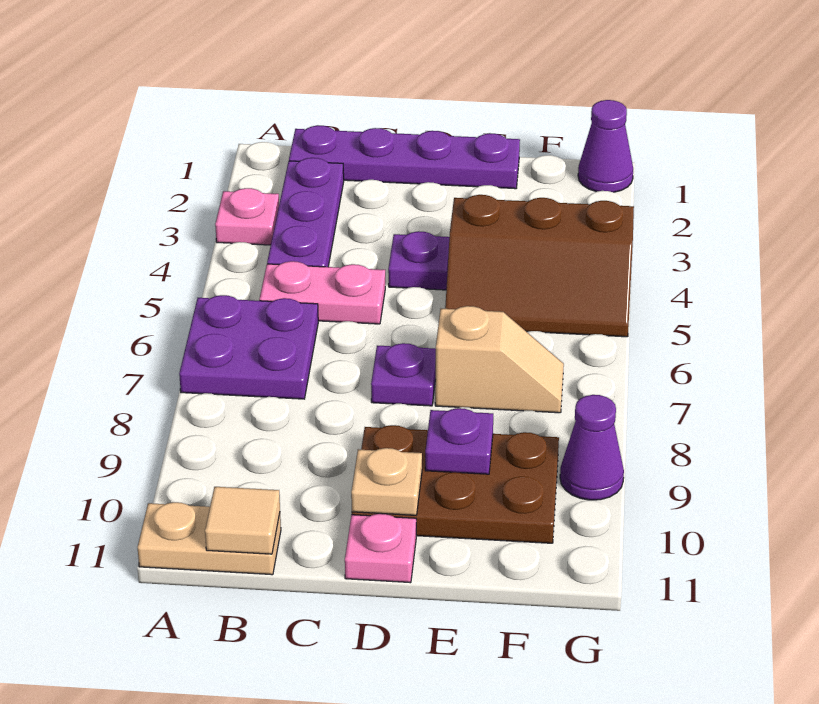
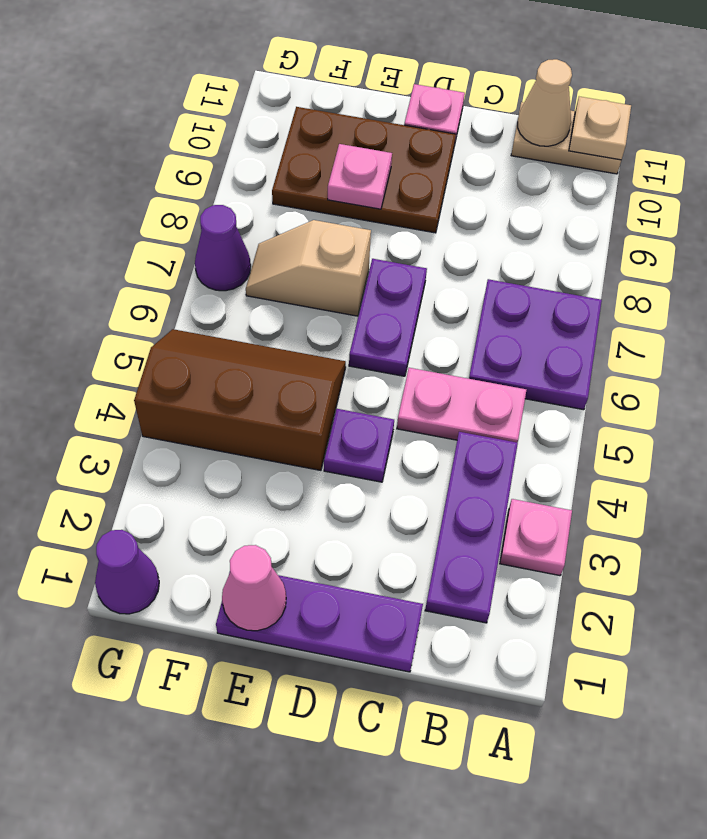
purple plate B1:E1 level 1 -> purple plate C1:E1 level 1
tan tile B11 level 2 -> tan cone B11 level 2
purple plate D7 level 1 -> purple plate D6:D7 level 1
tan plate D10 level 2 -> tan plate A11 level 2
none -> pink cone E1 level 2
purple plate E9 level 2 -> pink plate E9 level 2
purple cone G9 level 1 -> purple cone G7 level 1

